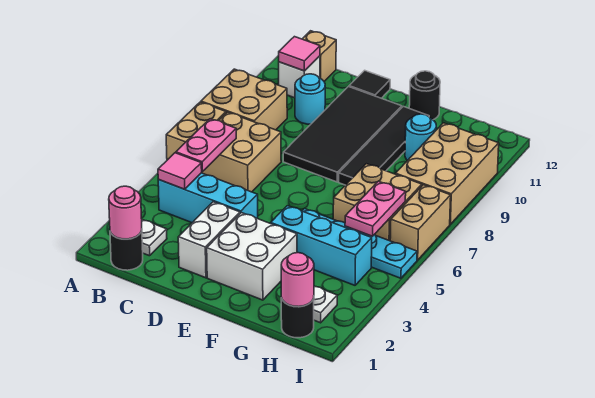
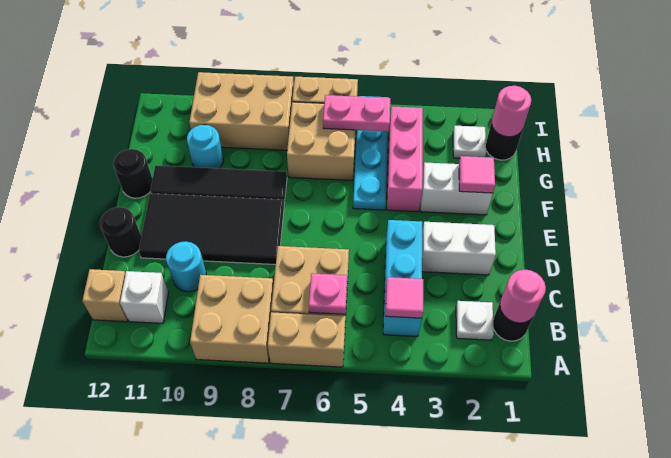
pink plate B5:B6 level 2 -> pink plate B6 level 2
pink tile B11 level 2 -> pink tile F2 level 2
black tile D12 level 1 -> black round brick D12 level 1
white brick E2:F3 level 1 -> white brick F2:F3 level 1
cyan brick F4:H4 level 1 -> pink brick F4:H4 level 1

